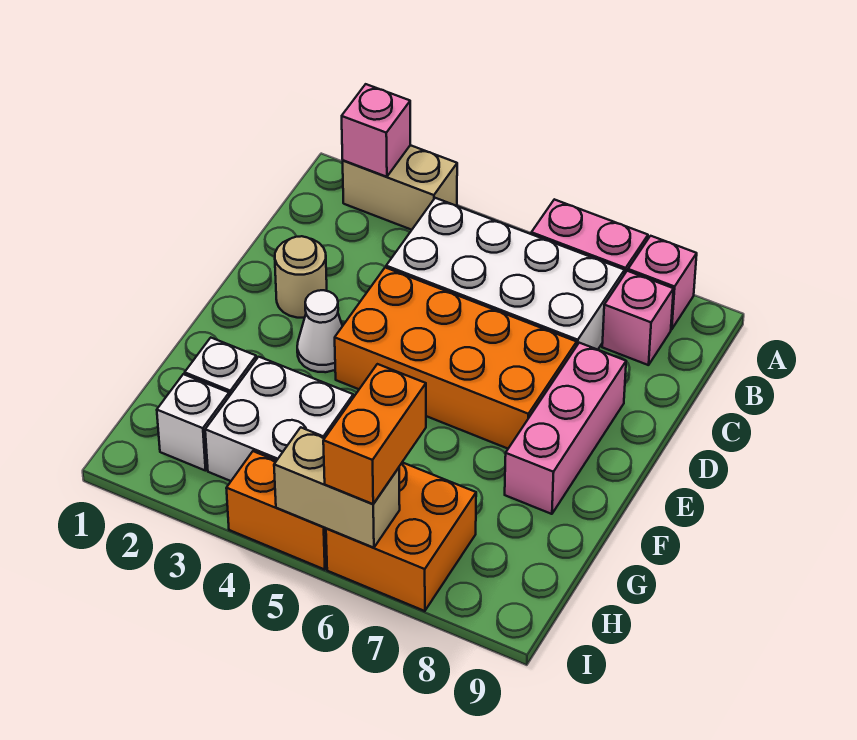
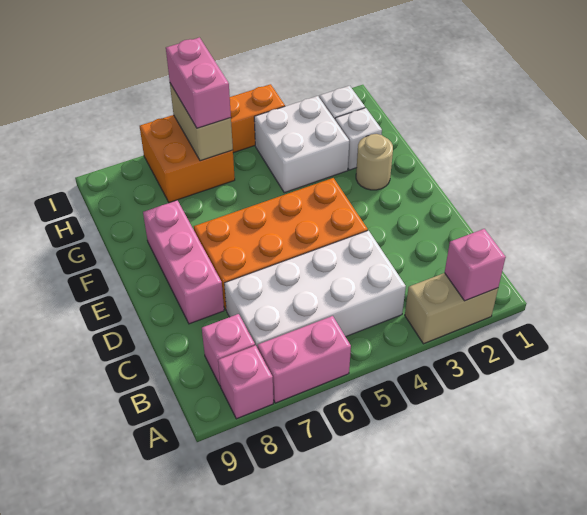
tan round brick D2 level 1 -> tan round brick F2 level 1
white cone E3 level 1 -> none
orange brick H6:I6 level 3 -> pink brick H6:I6 level 3
tan brick I5:I6 level 2 -> tan brick H6:I6 level 2

